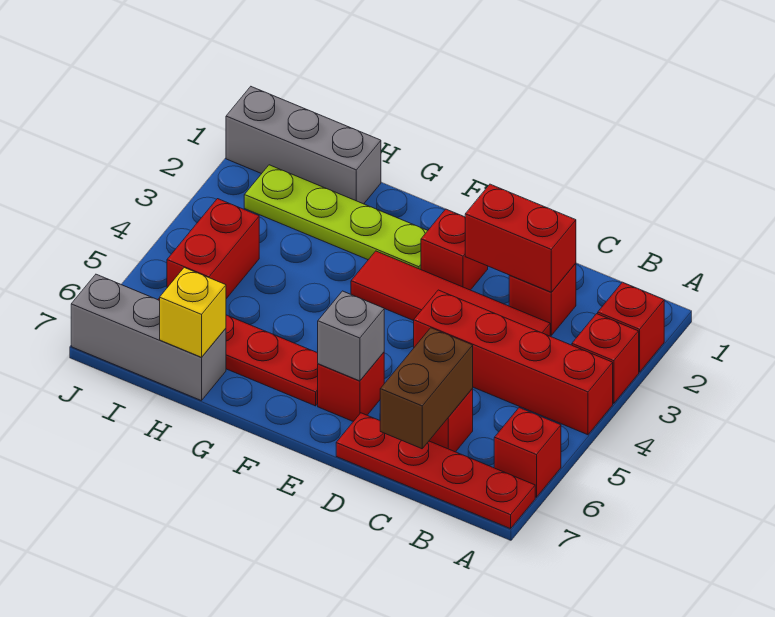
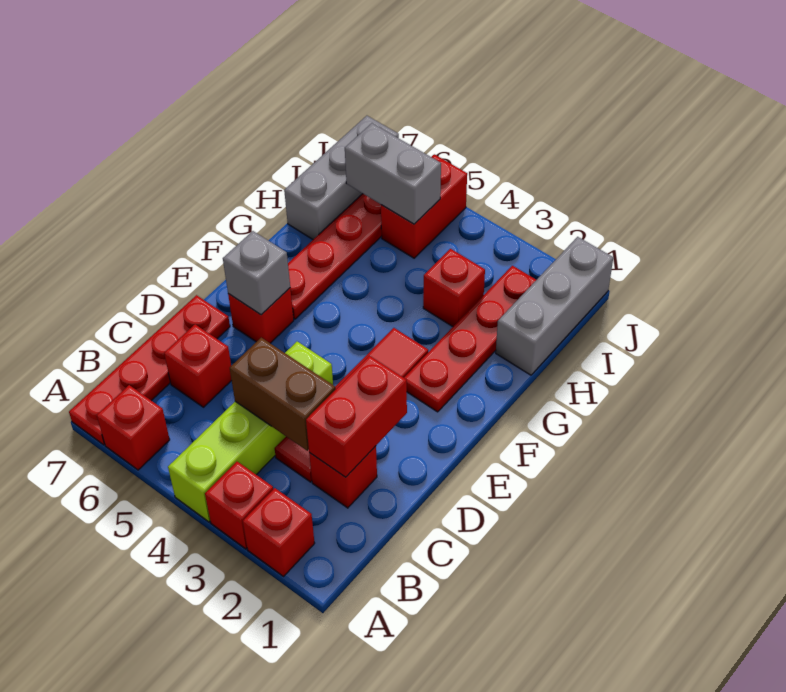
red brick A4:D4 level 1 -> lime brick A4:D4 level 1
brown brick C6:C7 level 2 -> brown brick C3:C4 level 2
red brick E2 level 1 -> red brick H3 level 1
lime plate F2:I2 level 1 -> red plate F2:I2 level 1
yellow brick H7 level 2 -> none
red brick I4:I5 level 1 -> red brick I5:J5 level 1
none -> grey brick I5:I6 level 2

